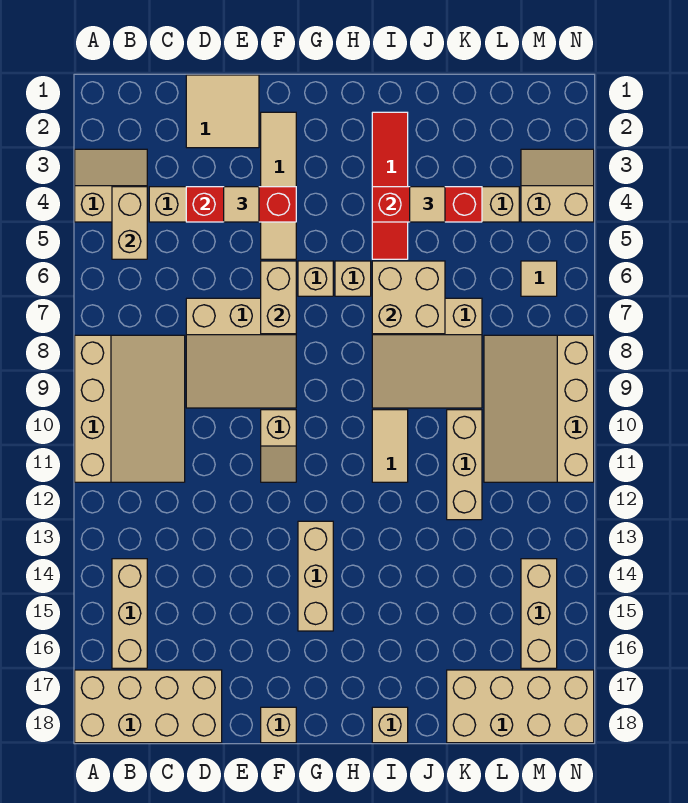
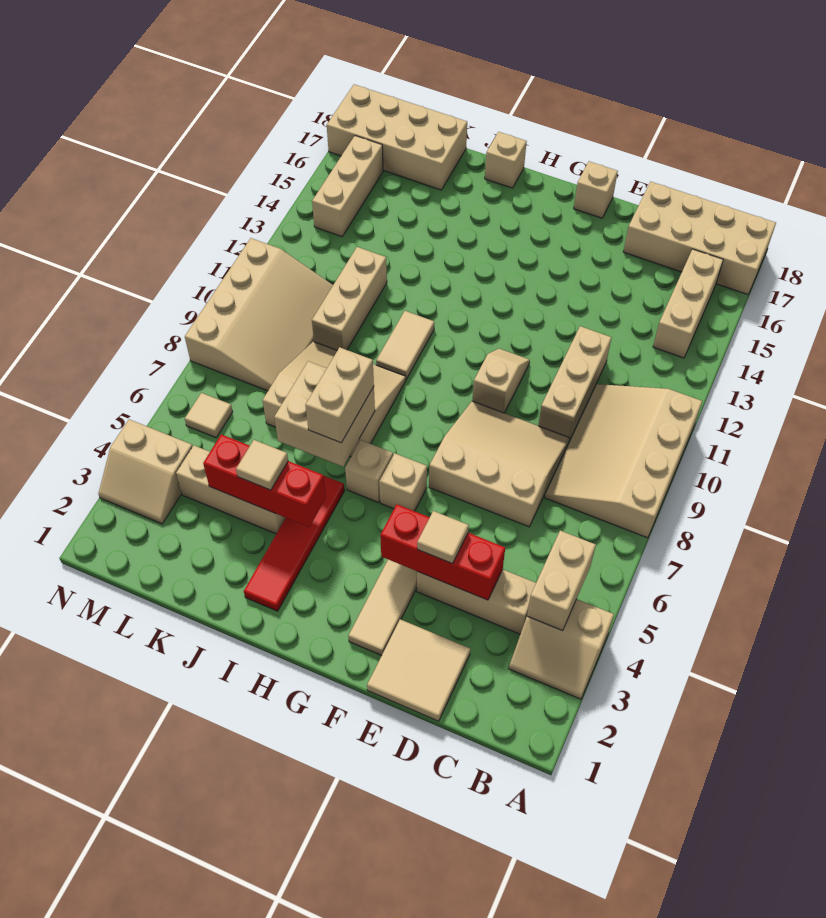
tan brick F6:F7 level 2 -> tan brick I6:I7 level 3
tan brick G13:G15 level 1 -> tan brick D10:D12 level 1

